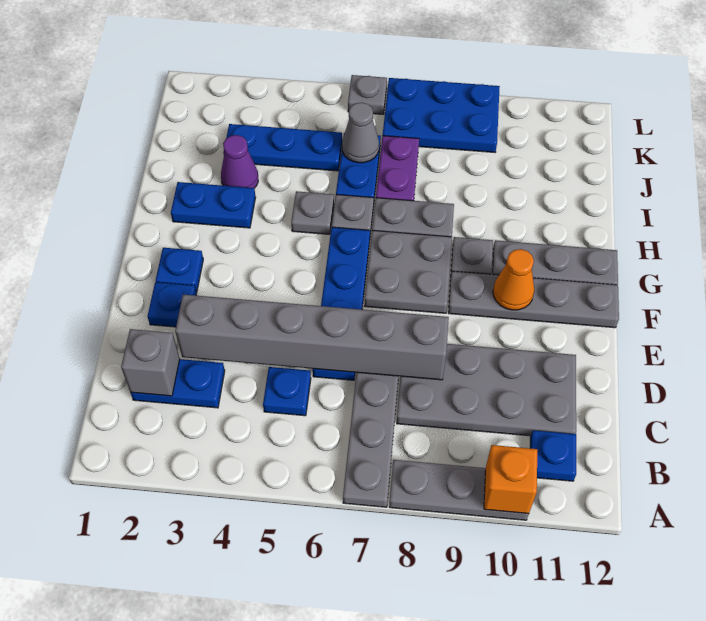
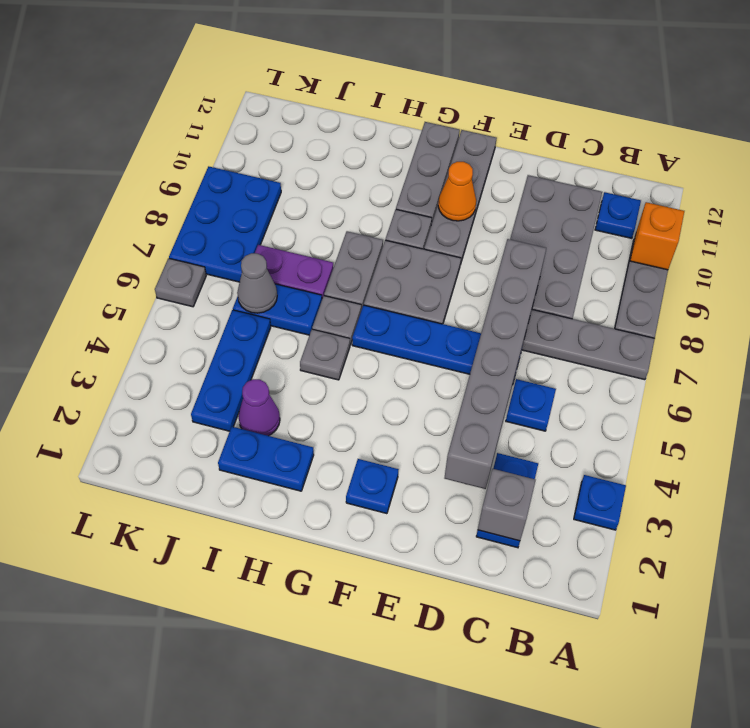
blue plate E2 level 1 -> blue plate A3 level 1
blue plate H2:H3 level 1 -> blue plate H2:I2 level 1

